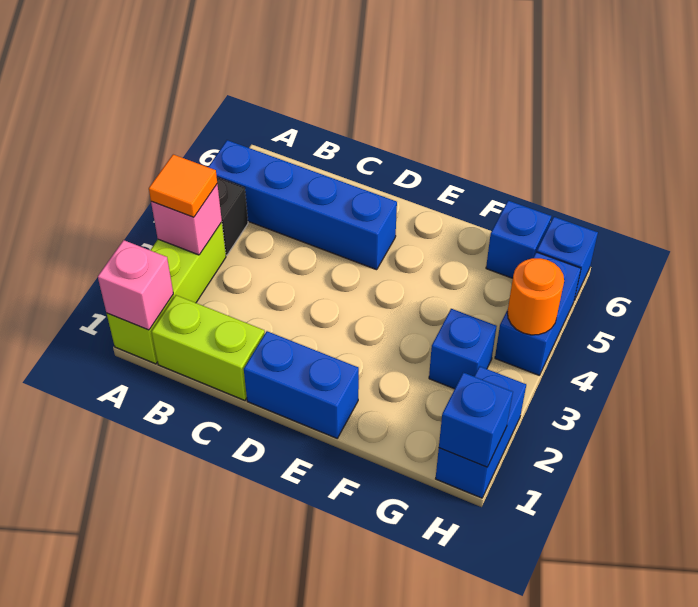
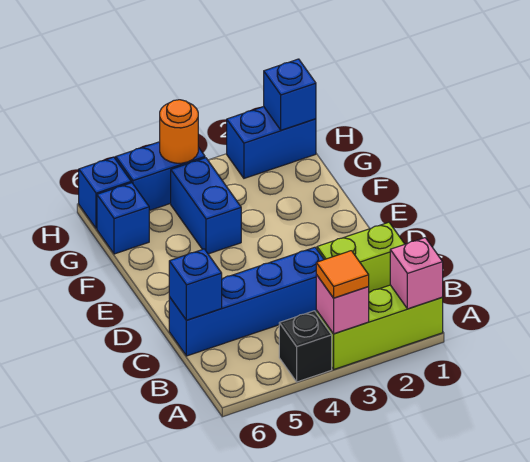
blue brick A5:D5 level 1 -> blue brick C3:C6 level 1
lime brick B1:C1 level 1 -> lime brick C1:C2 level 1
blue brick D1:E1 level 1 -> blue brick F4:G4 level 1
blue brick G3 level 1 -> blue brick C6 level 2

